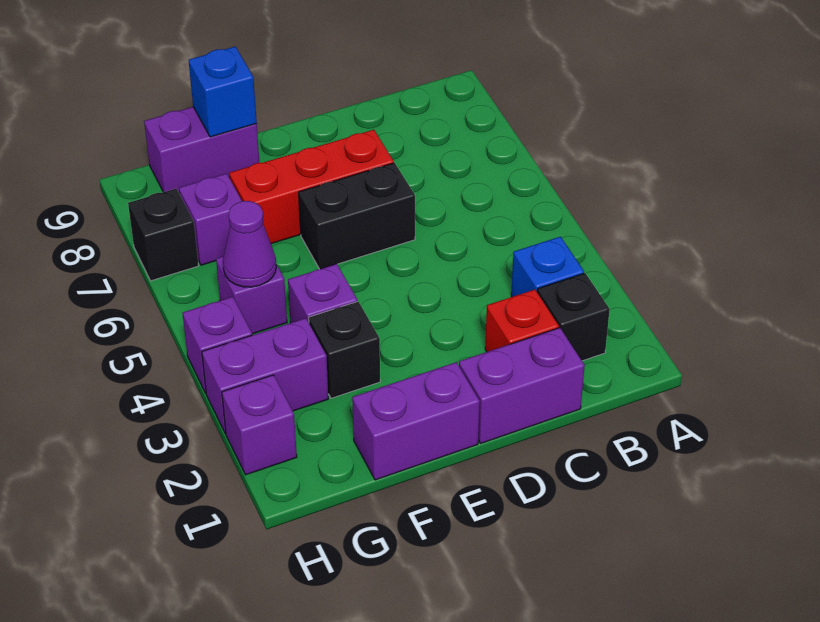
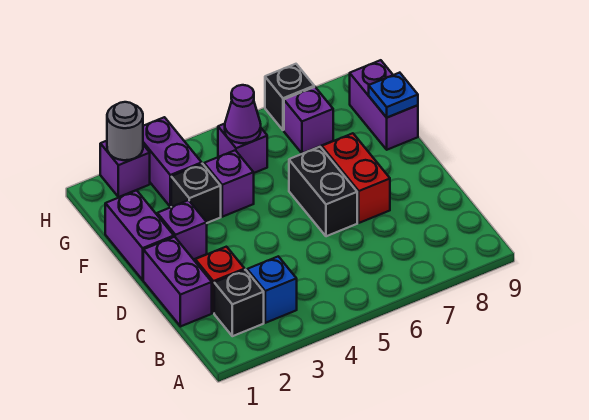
red brick D7:F7 level 1 -> red brick D7:E7 level 1
blue brick F9 level 2 -> blue plate F9 level 2
none -> grey round brick H2 level 2
purple brick H4 level 1 -> purple brick E2 level 1

